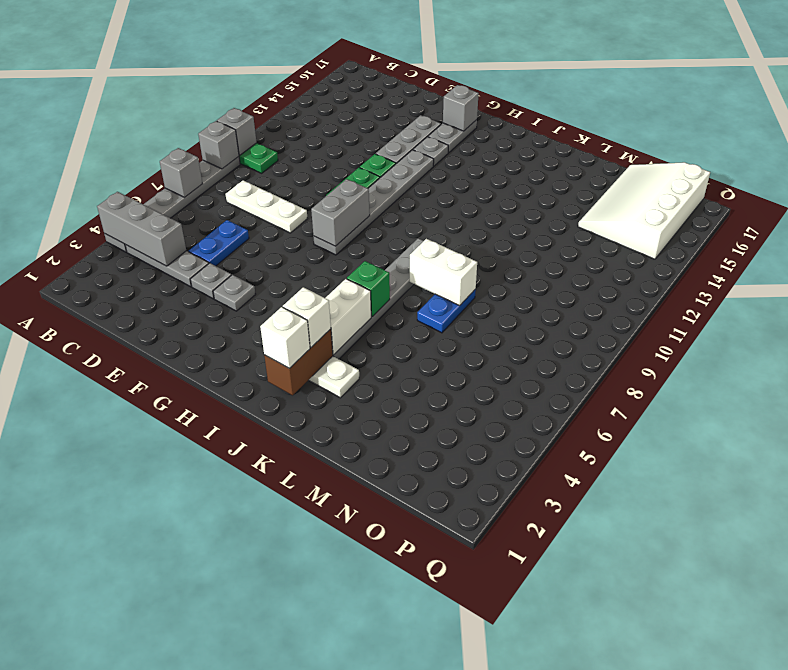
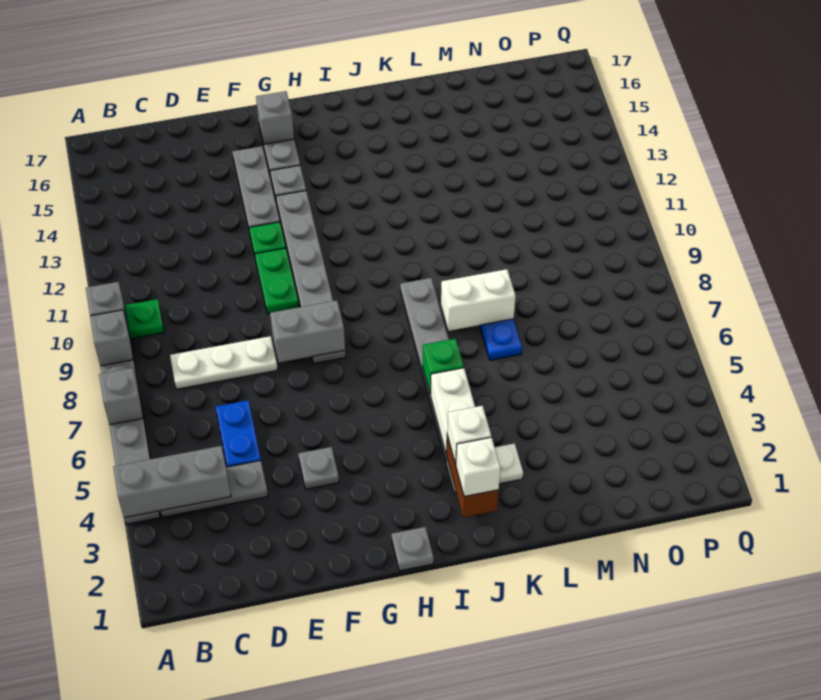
grey plate E4 level 1 -> grey plate H1 level 1
grey brick G8:G9 level 2 -> grey brick F8:G8 level 2
white slope N14:P17 level 1 top P -> none

